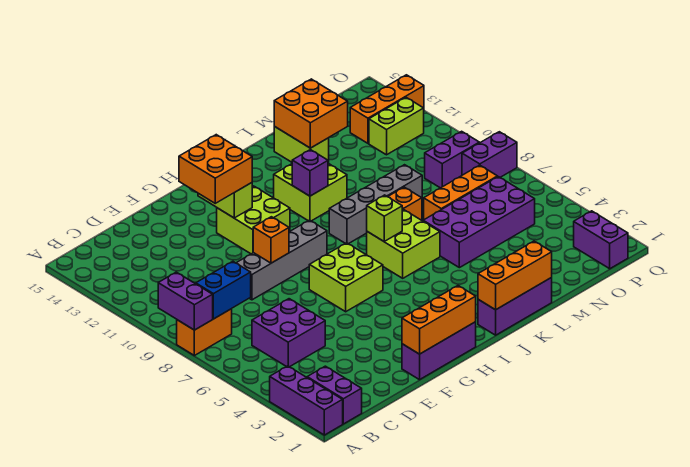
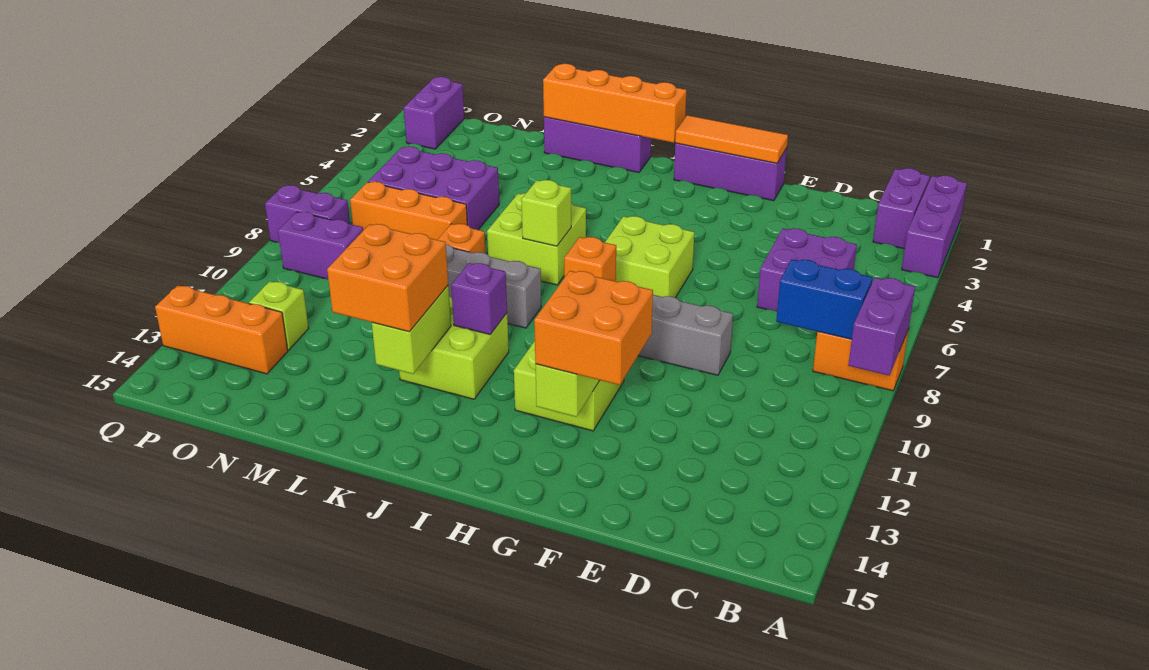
orange brick F1:H1 level 2 -> orange tile F1:H1 level 2
orange brick F9 level 2 -> orange brick H9 level 2
orange brick J1:L1 level 2 -> orange brick I1:L1 level 2
purple brick L5:O6 level 1 -> purple brick M5:O6 level 1
lime brick O12:P12 level 1 -> lime brick O12 level 1

